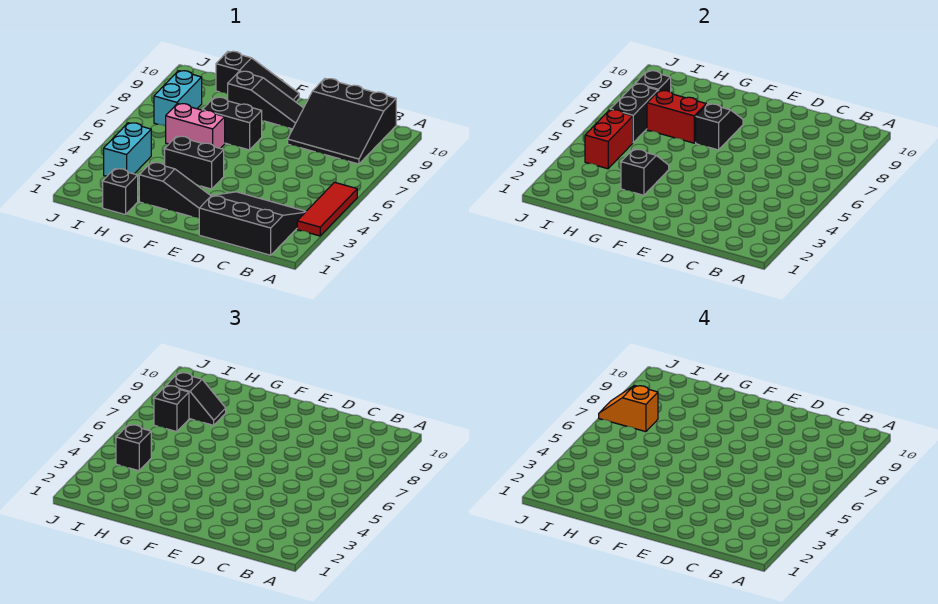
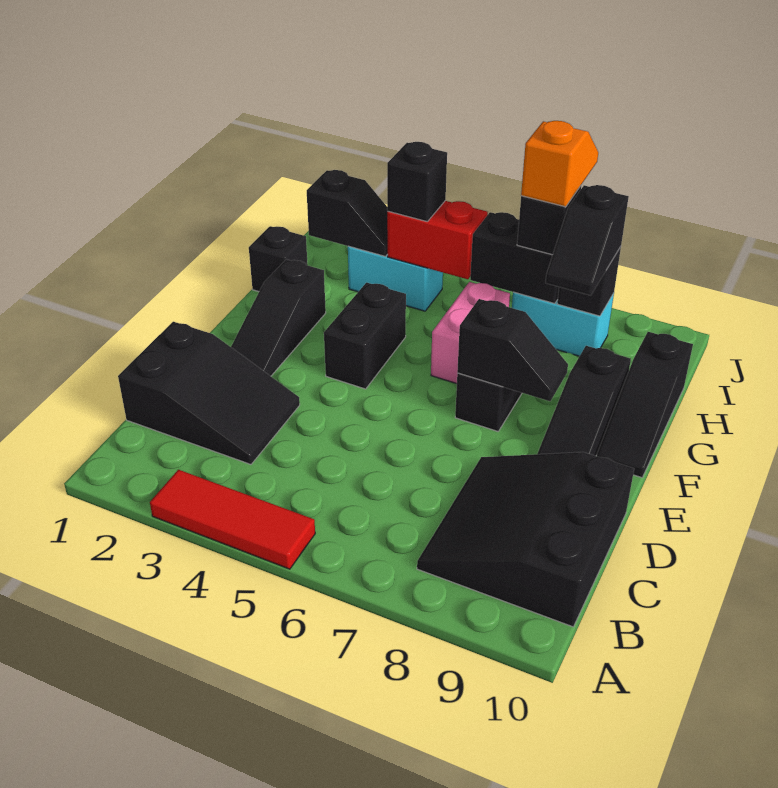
black slope B1:D3 level 1 top 1 -> black slope C1:D3 level 1 top 1
black slope G3:G4 level 2 top 3 -> black slope I2:I3 level 2 top 2
red brick G7:H7 level 2 -> none

